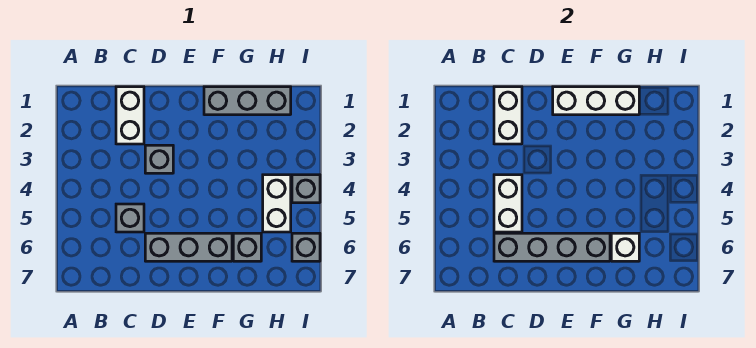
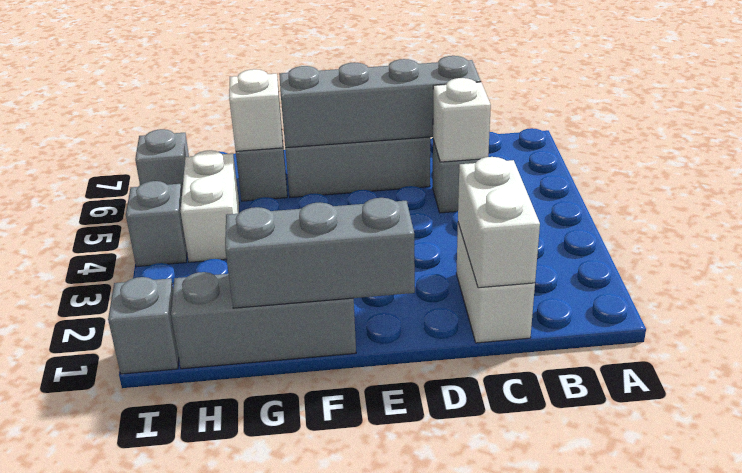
white brick C4:C5 level 2 -> white brick C5 level 2
grey brick D3 level 1 -> grey brick I1 level 1
white brick E1:G1 level 2 -> grey brick E1:G1 level 2

